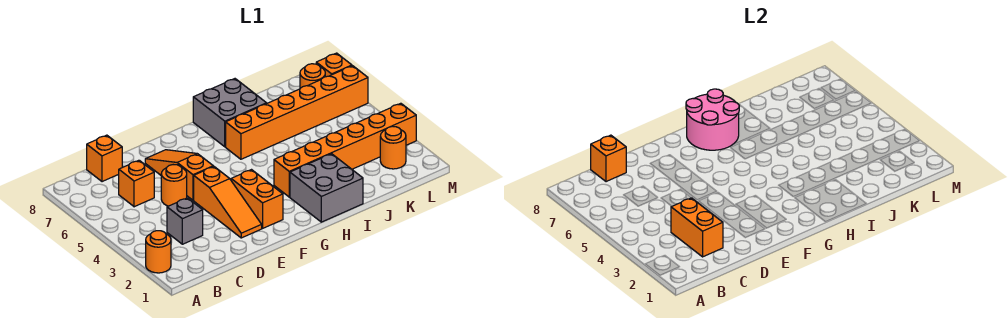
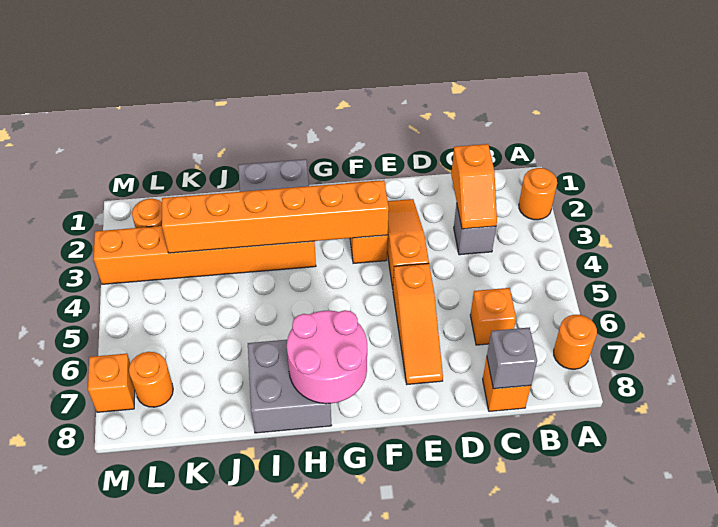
orange brick C2:C3 level 2 -> orange slope C2:C3 level 2 top 2
orange brick C8 level 2 -> grey brick C8 level 2
orange round brick D5 level 1 -> orange round brick A7 level 1
orange brick H6:M6 level 1 -> orange brick F3:K3 level 2

